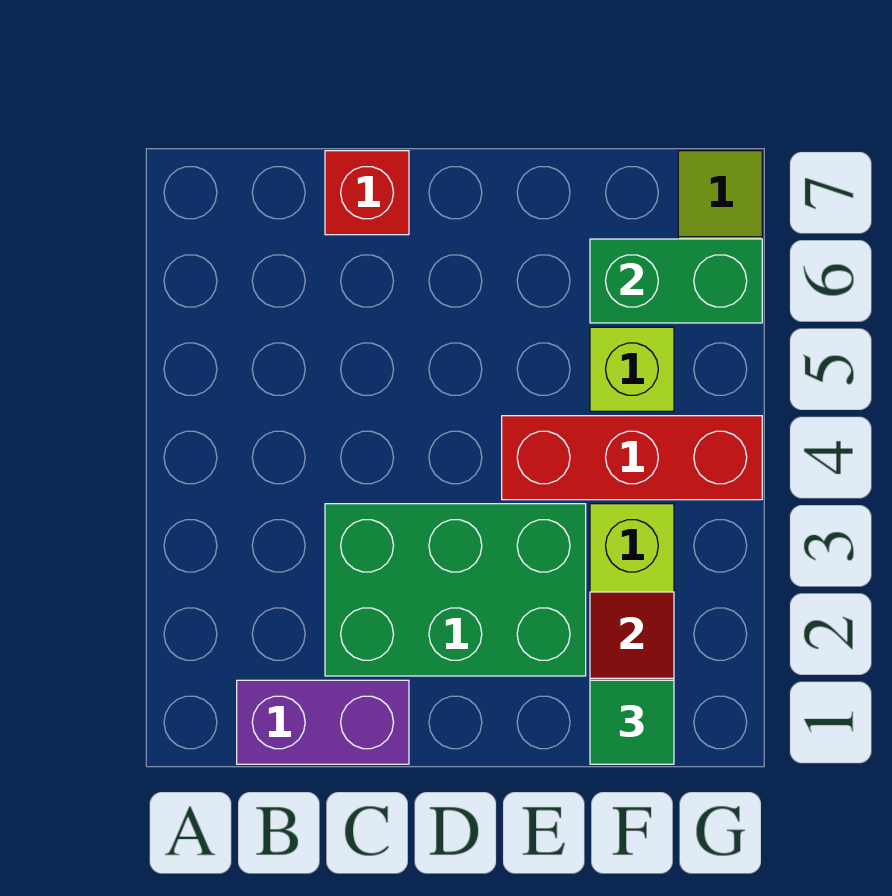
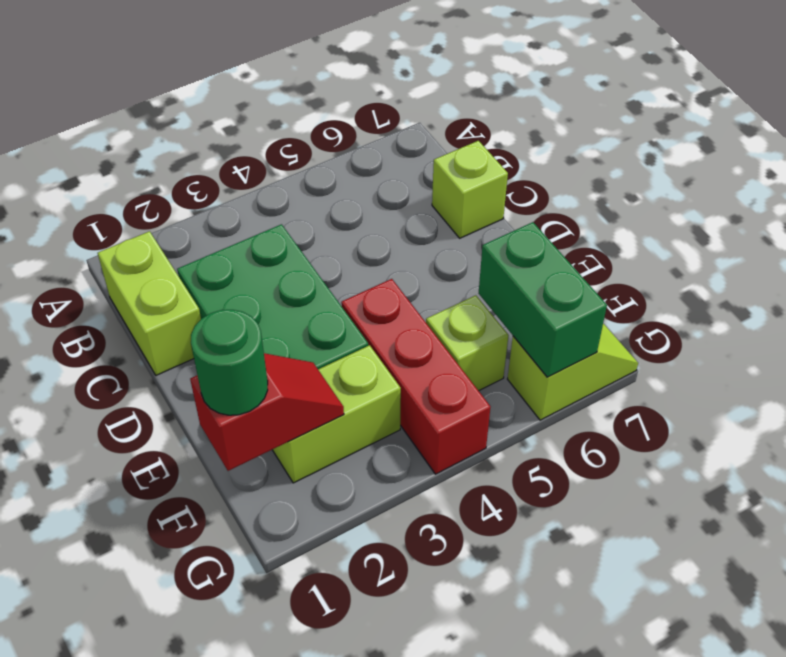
purple brick B1:C1 level 1 -> lime brick B1:C1 level 1
red brick C7 level 1 -> lime brick C7 level 1
green tile F1 level 3 -> green round brick F1 level 3

